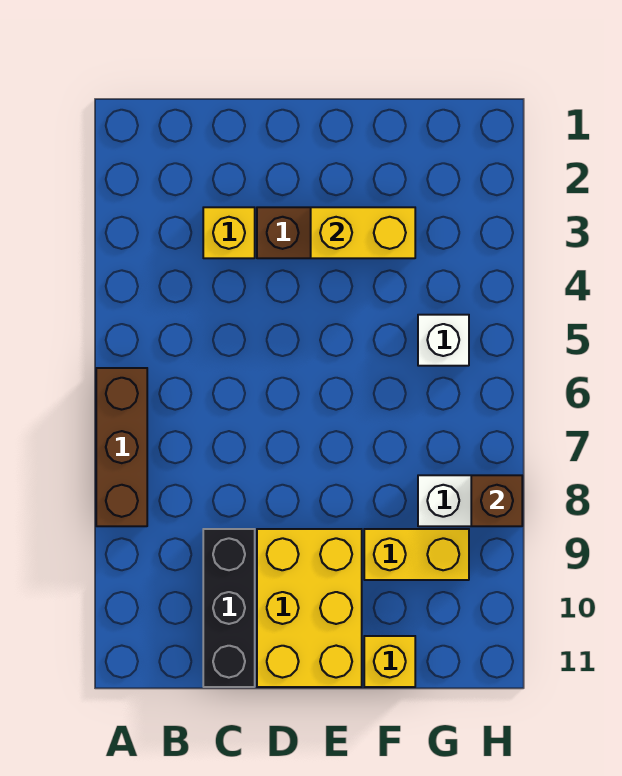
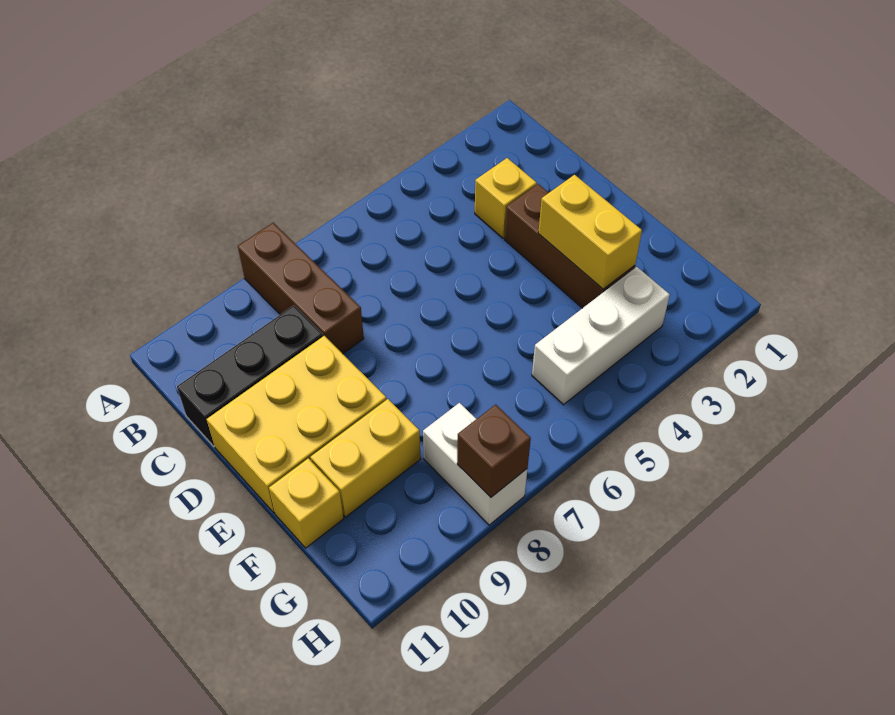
brown brick A6:A8 level 1 -> brown brick A8:C8 level 1
yellow brick F9:G9 level 1 -> yellow brick F9:F10 level 1
white brick G5 level 1 -> white brick G3:G5 level 1

